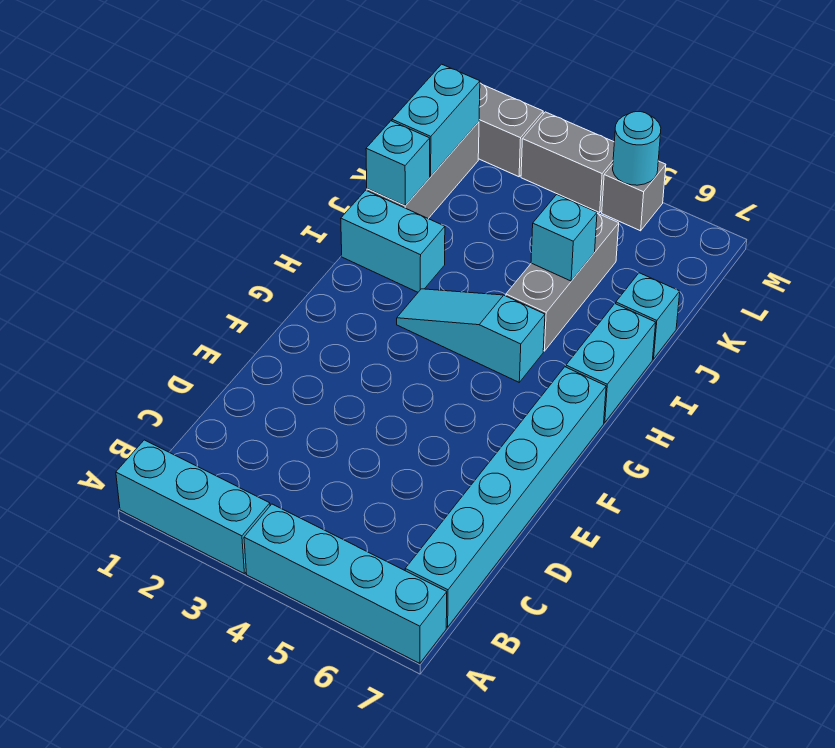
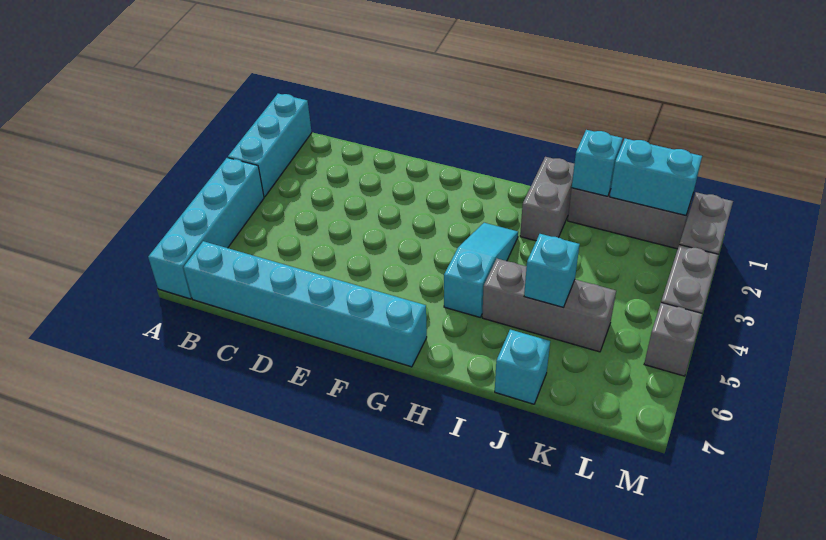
cyan brick H7:I7 level 1 -> none
cyan brick I1:I2 level 1 -> grey brick I1:I2 level 1
cyan round brick M5 level 2 -> none

